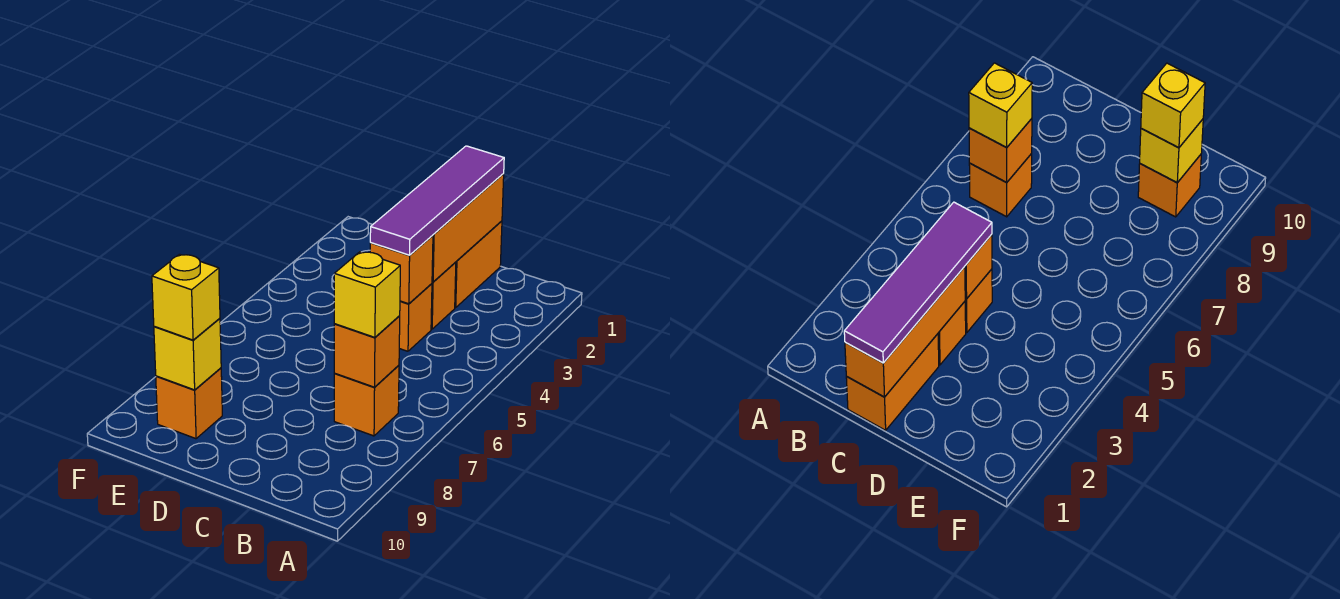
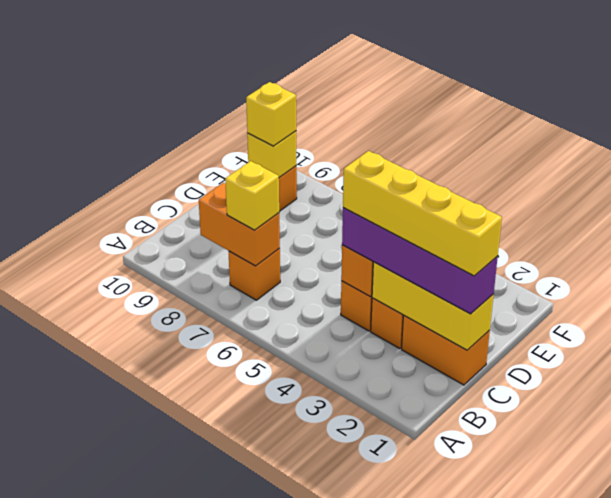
orange brick B7 level 2 -> orange brick B7:B8 level 2
orange brick C1:C3 level 2 -> yellow brick C1:C3 level 2
purple tile C1:C4 level 3 -> purple brick C1:C4 level 3
none -> yellow brick C1:C4 level 4

